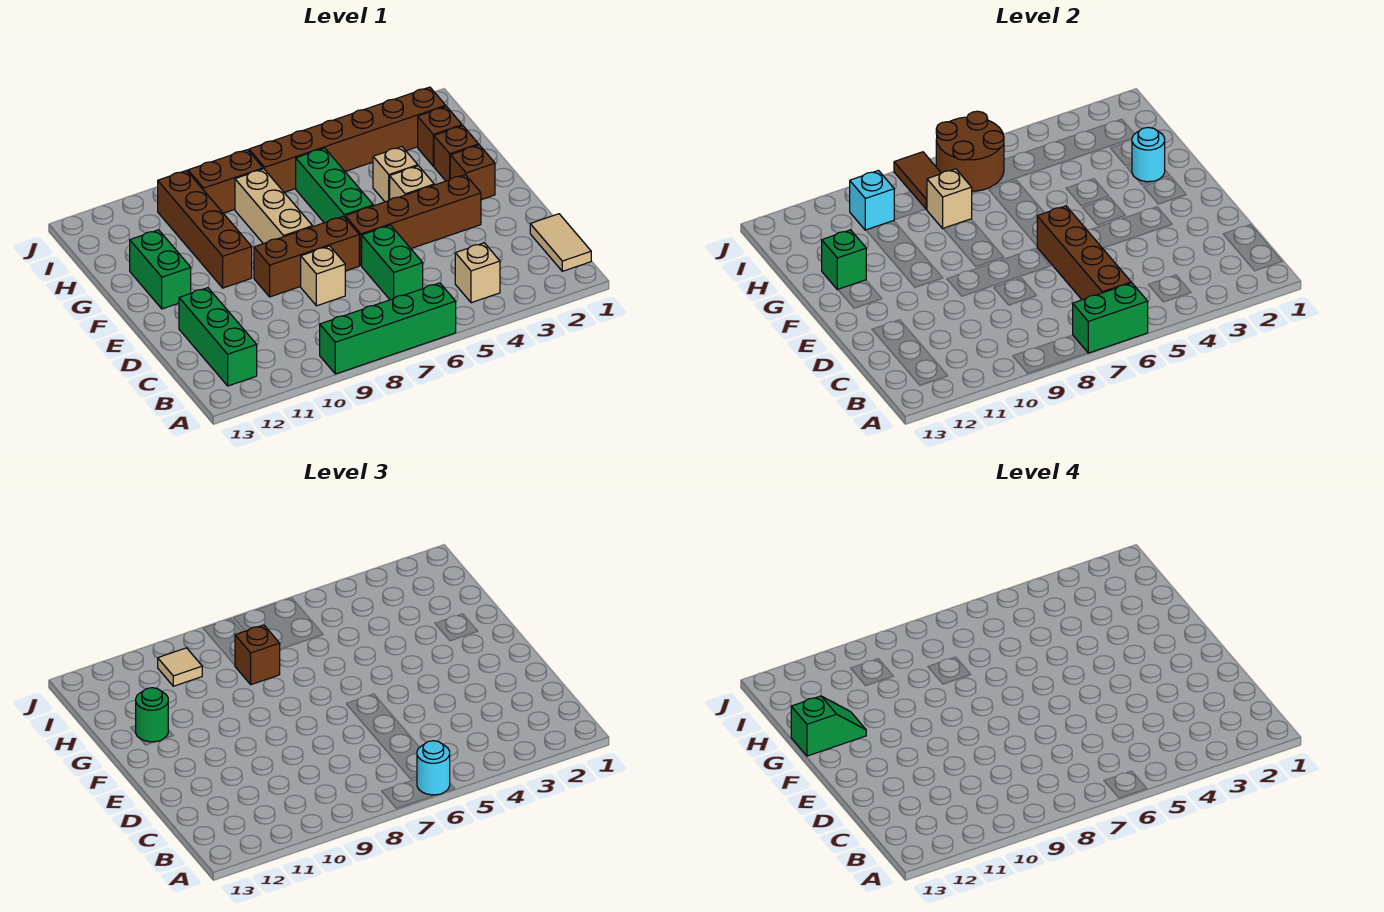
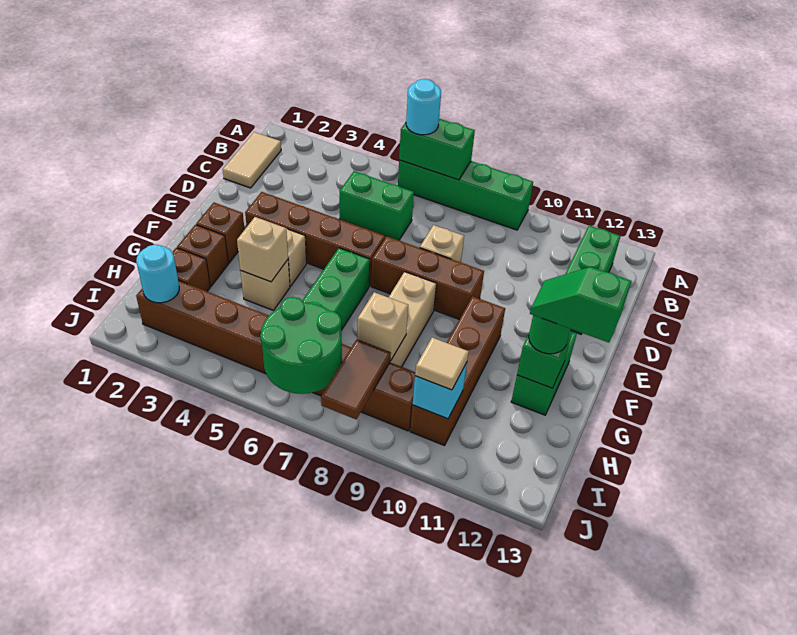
tan brick B4 level 1 -> tan brick G4 level 2
brown brick B6:E6 level 2 -> none
green brick C6:D6 level 1 -> green brick C5:C6 level 1
cyan round brick G2 level 2 -> cyan round brick I2 level 2
brown brick H8 level 3 -> none
brown round brick I6:J7 level 2 -> green round brick I6:J7 level 2

